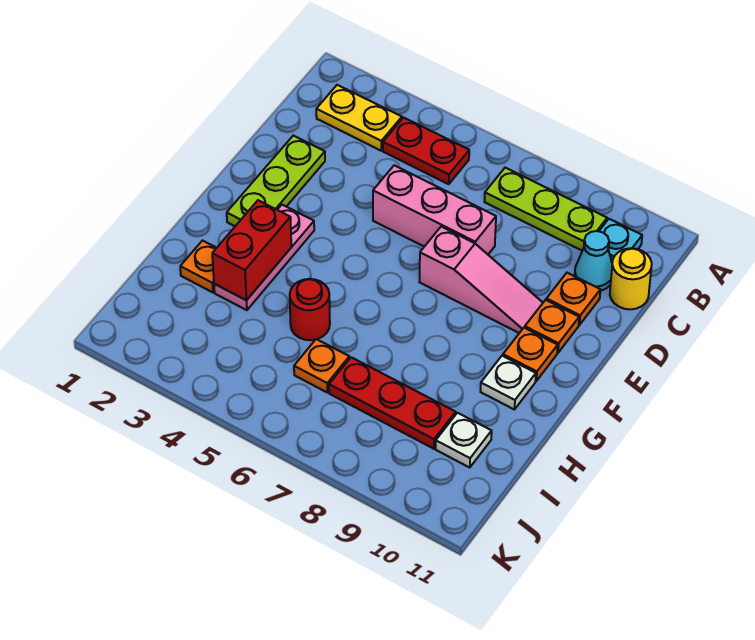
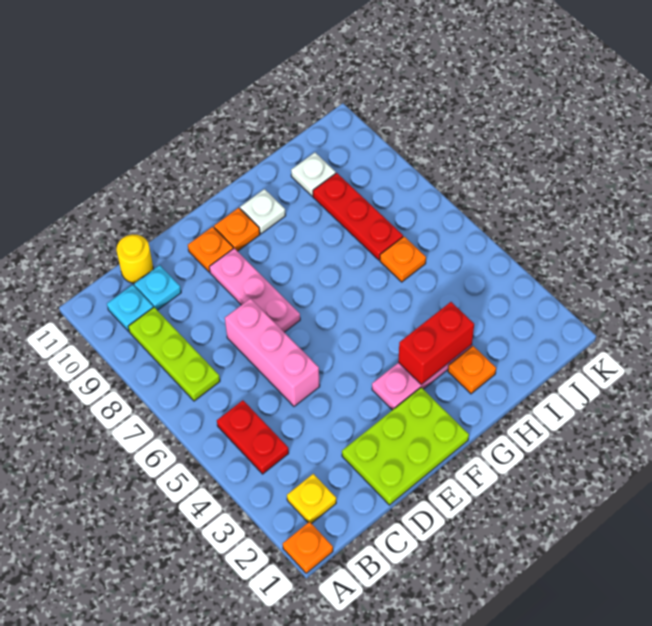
yellow plate B2:B3 level 1 -> yellow plate B2 level 1
cyan cone C10 level 1 -> cyan plate C10 level 1
lime plate D2:F2 level 1 -> lime plate D1:F2 level 1
orange plate D10 level 1 -> orange plate A1 level 1
pink slope E7:E9 level 1 top 7 -> pink plate E7:E9 level 1
red round brick H5 level 1 -> none

